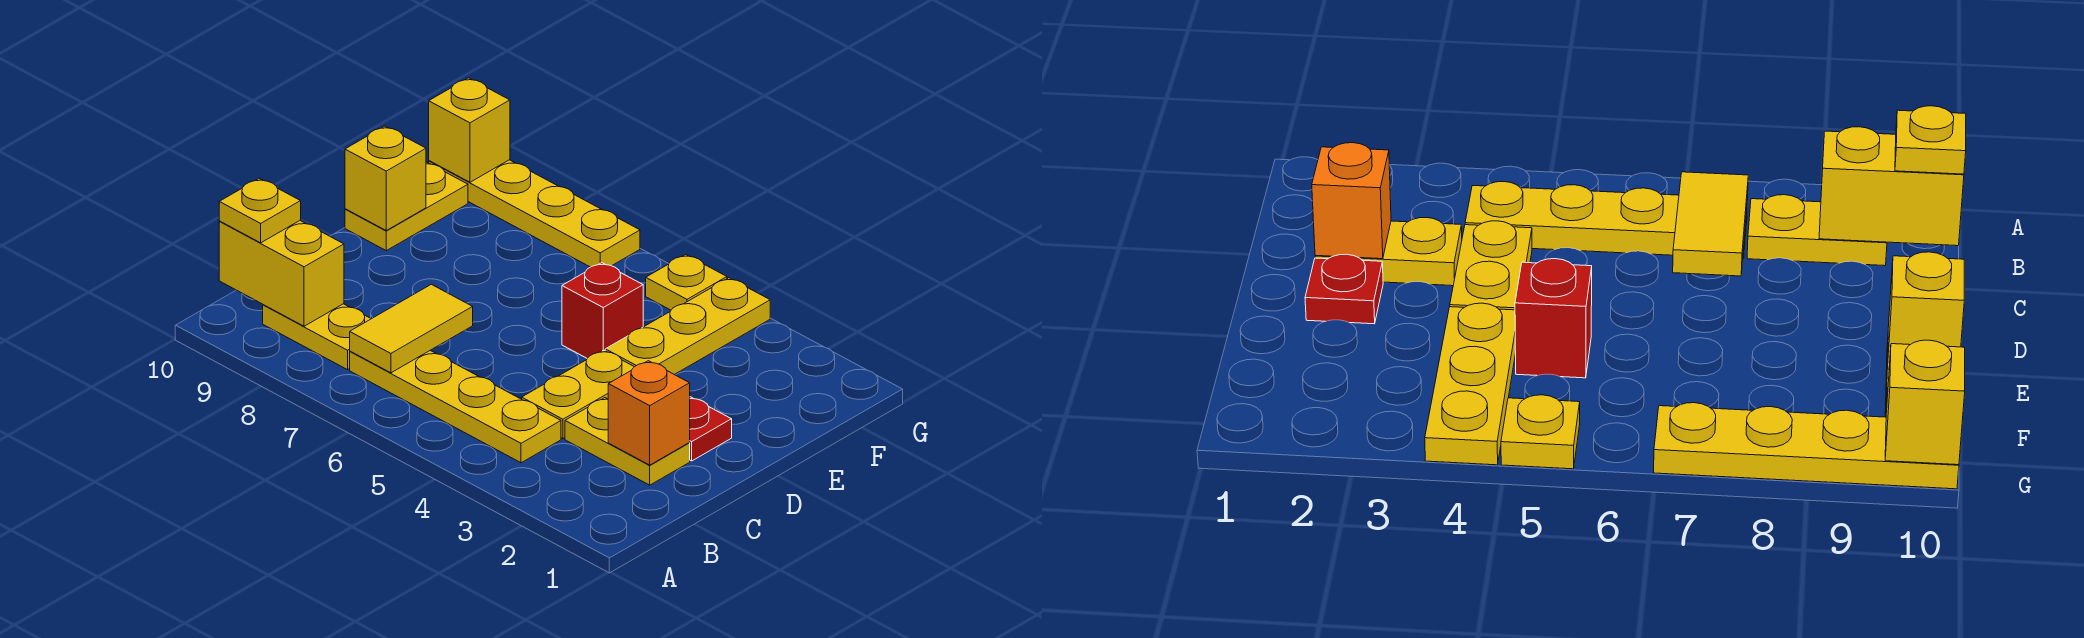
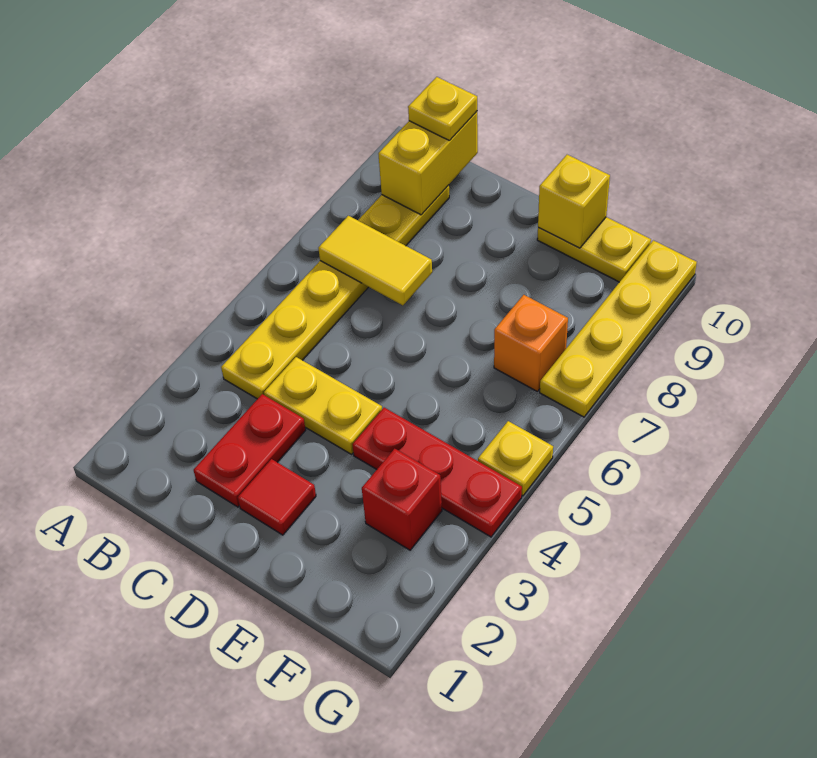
yellow plate C2:C3 level 1 -> red plate C2:C3 level 1
orange brick C2 level 2 -> orange brick F7 level 1
red plate D2 level 1 -> red tile D2 level 1
yellow plate E4:G4 level 1 -> red plate E4:G4 level 1
red brick E5 level 1 -> red brick F3 level 1
yellow brick G10 level 2 -> none

